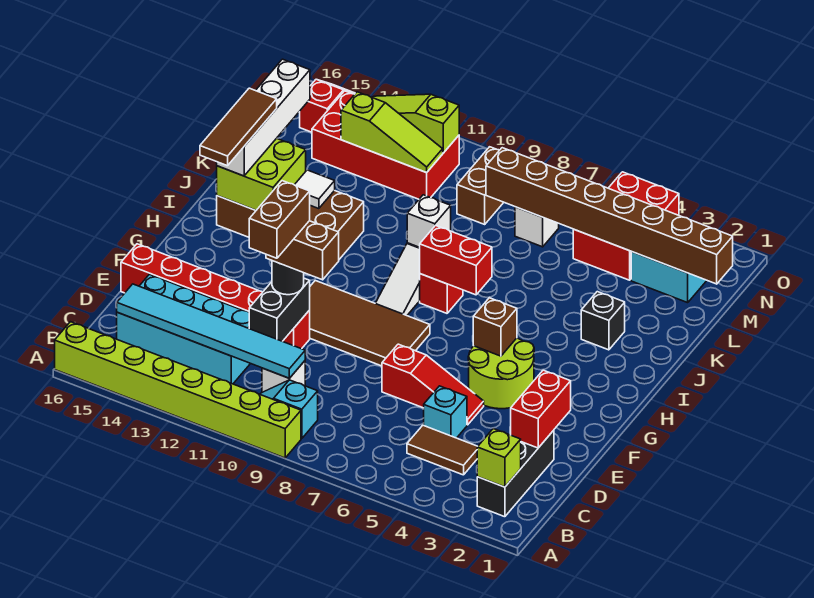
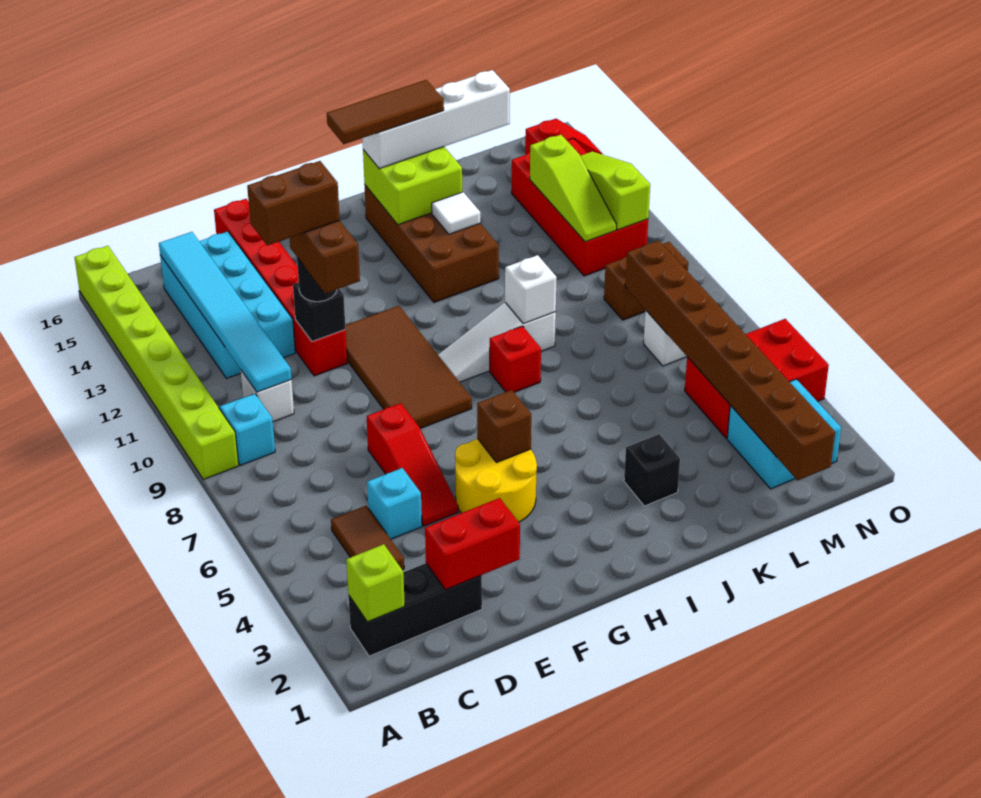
black brick D11:E11 level 2 -> black brick E11 level 2
lime round brick F4:G5 level 1 -> yellow round brick F4:G5 level 1
red brick I7:I8 level 2 -> none

